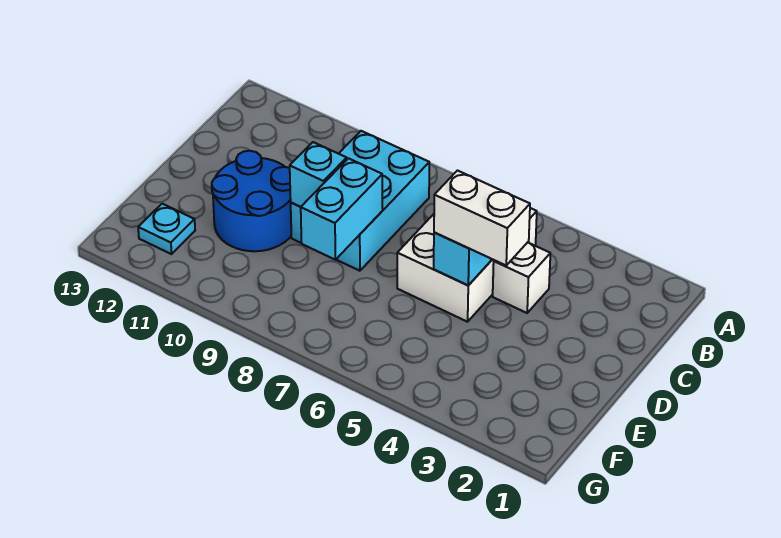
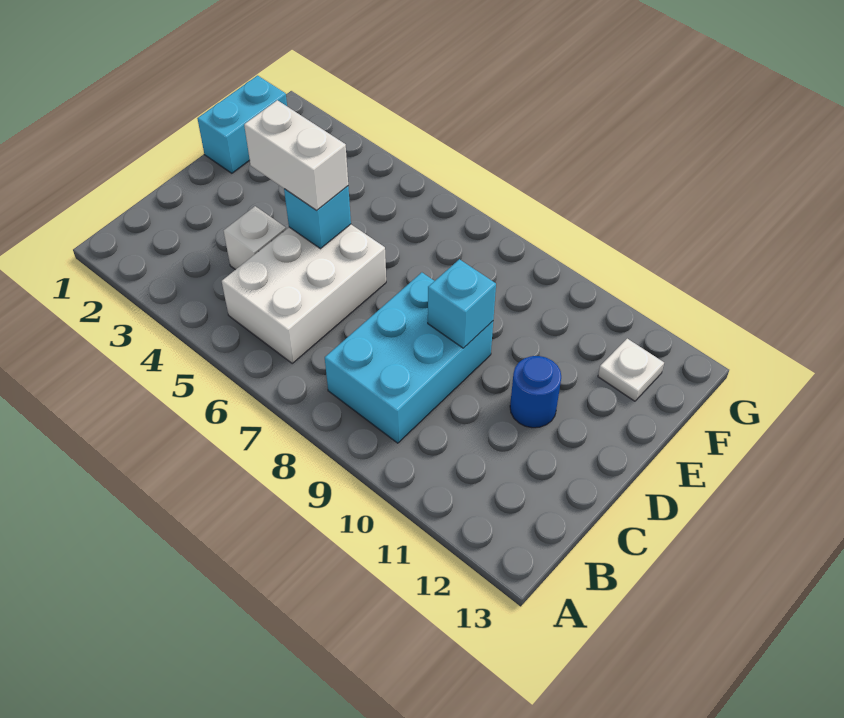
cyan brick D8:E8 level 2 -> cyan brick E1:F1 level 1
blue round brick D10:E11 level 1 -> blue round brick D11 level 1
cyan plate F12 level 1 -> white plate F12 level 1

